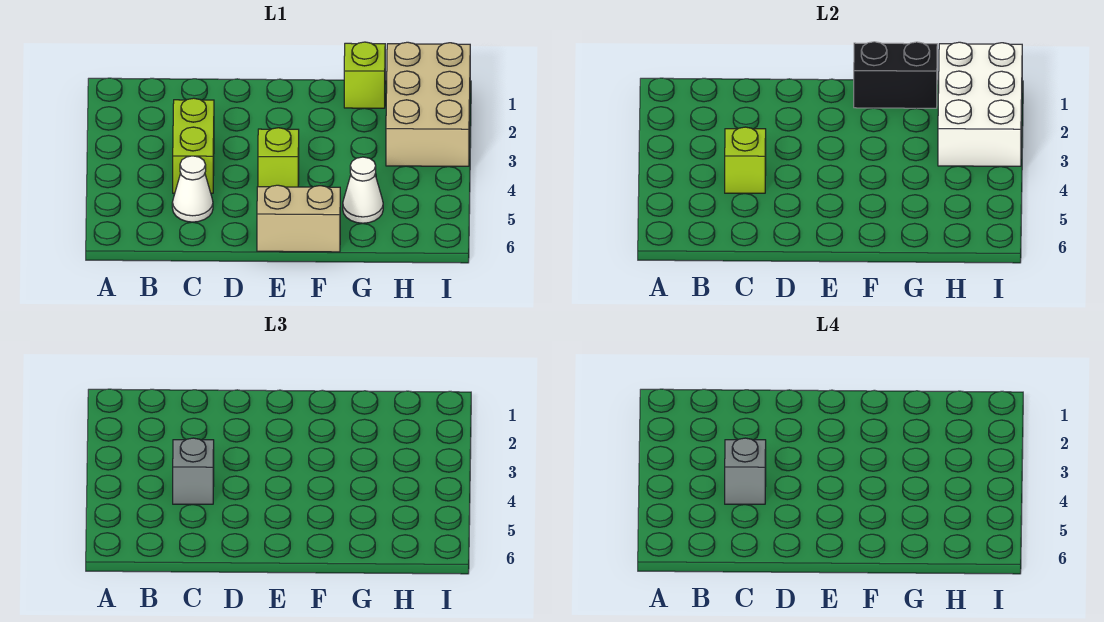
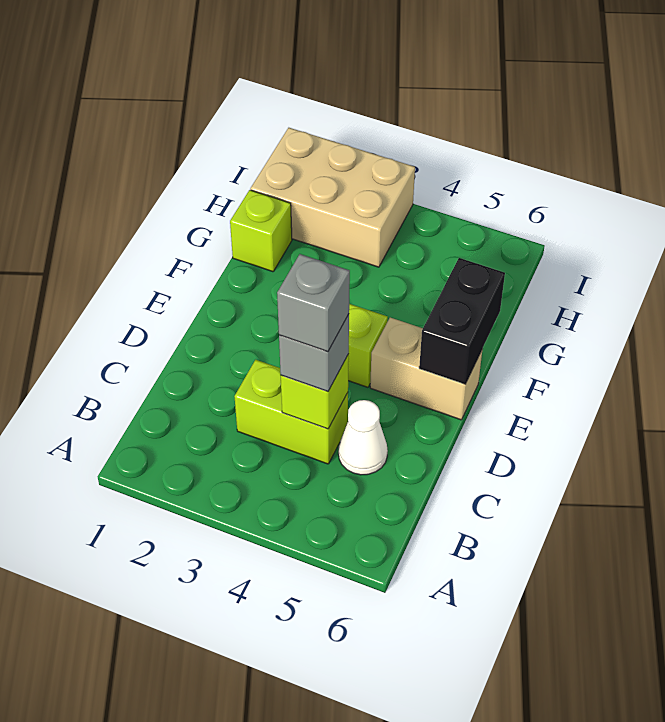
tan brick E6:F6 level 1 -> tan brick E5:E6 level 1
black brick F1:G1 level 2 -> black brick E6:F6 level 2
white cone G5 level 1 -> none
white brick H1:I3 level 2 -> none

